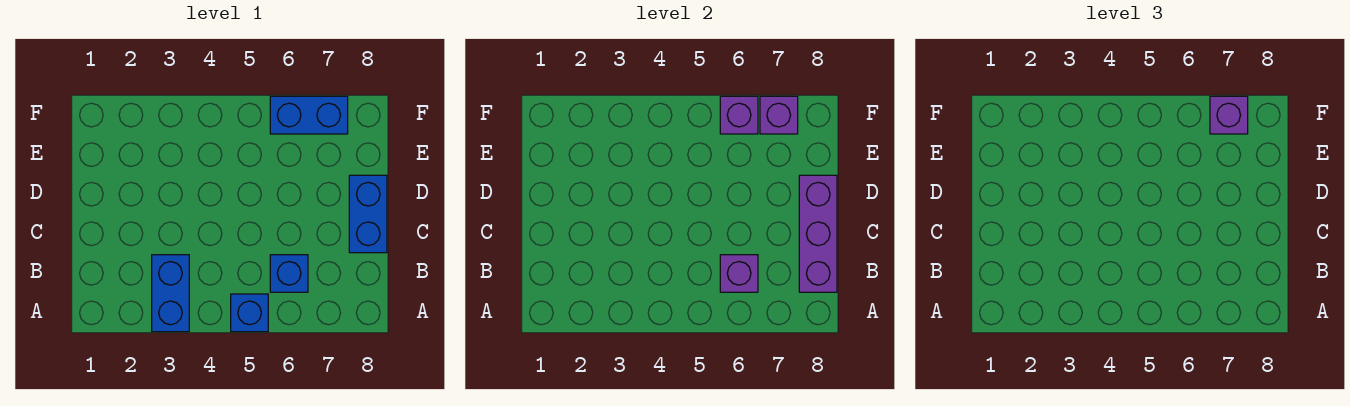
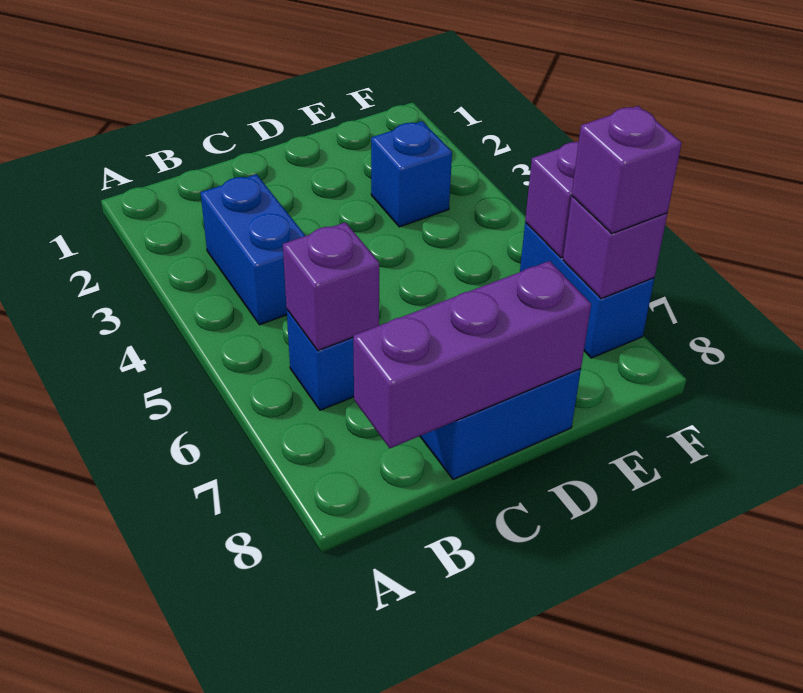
blue brick A3:B3 level 1 -> blue brick B3:B4 level 1
blue brick A5 level 1 -> blue brick E3 level 1

